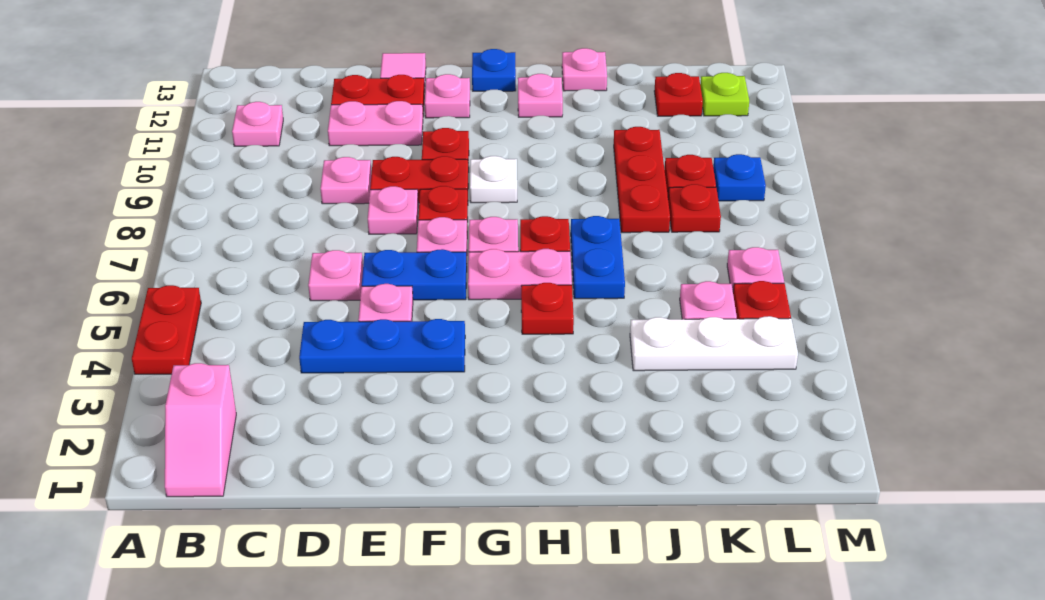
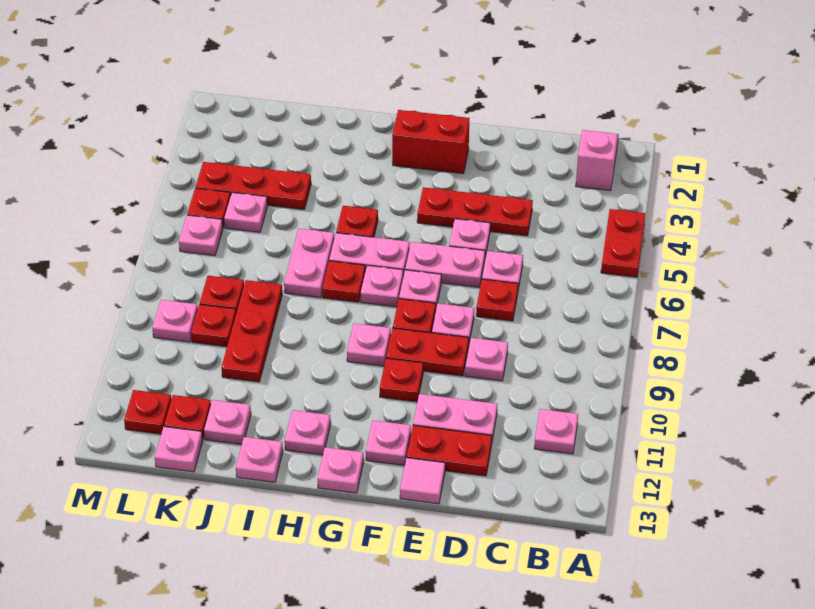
blue plate D4:F4 level 1 -> red plate D4:F4 level 1
none -> red plate D7 level 1
blue plate E6:F6 level 1 -> pink plate E6:F6 level 1
none -> red brick F2:G2 level 1
white plate G9 level 1 -> pink plate G9 level 1
blue plate G13 level 1 -> pink plate G13 level 1
blue plate I6:I7 level 1 -> pink plate I6:I7 level 1
white plate J4:L4 level 1 -> red plate J4:L4 level 1
none -> pink plate J12 level 1
none -> pink plate K13 level 1
blue plate L9 level 1 -> pink plate L9 level 1
lime plate L12 level 1 -> red plate L12 level 1

